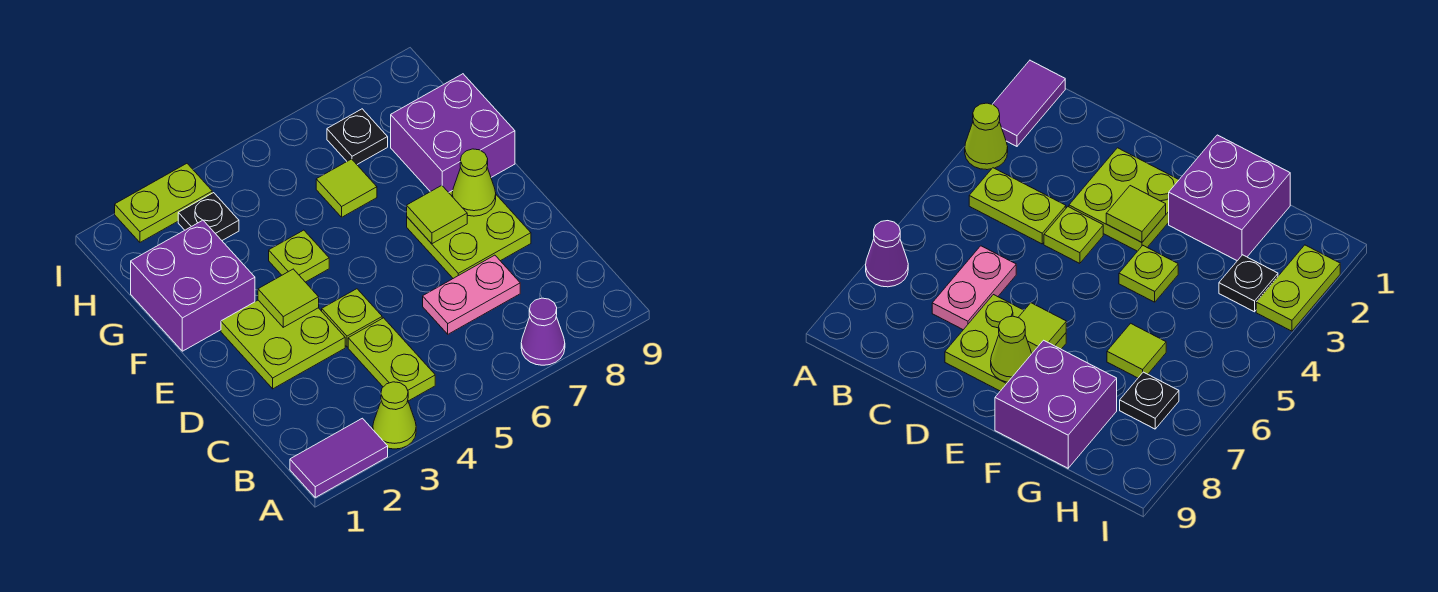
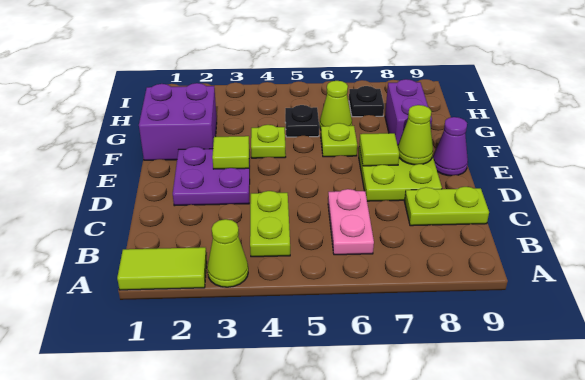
purple tile A1:A2 level 1 -> lime tile A1:A2 level 1
purple cone A7 level 1 -> purple cone E9 level 1
pink plate C6:C7 level 1 -> pink plate B6:C6 level 1
lime plate D2:E3 level 1 -> purple plate D2:E3 level 1
lime plate D4 level 1 -> lime plate F6 level 1
purple brick F8:G9 level 1 -> purple brick F8:G8 level 1
lime tile G6 level 1 -> lime cone G6 level 1
black plate H3 level 1 -> black plate G5 level 1
lime plate I2:I3 level 1 -> lime plate C8:C9 level 1

